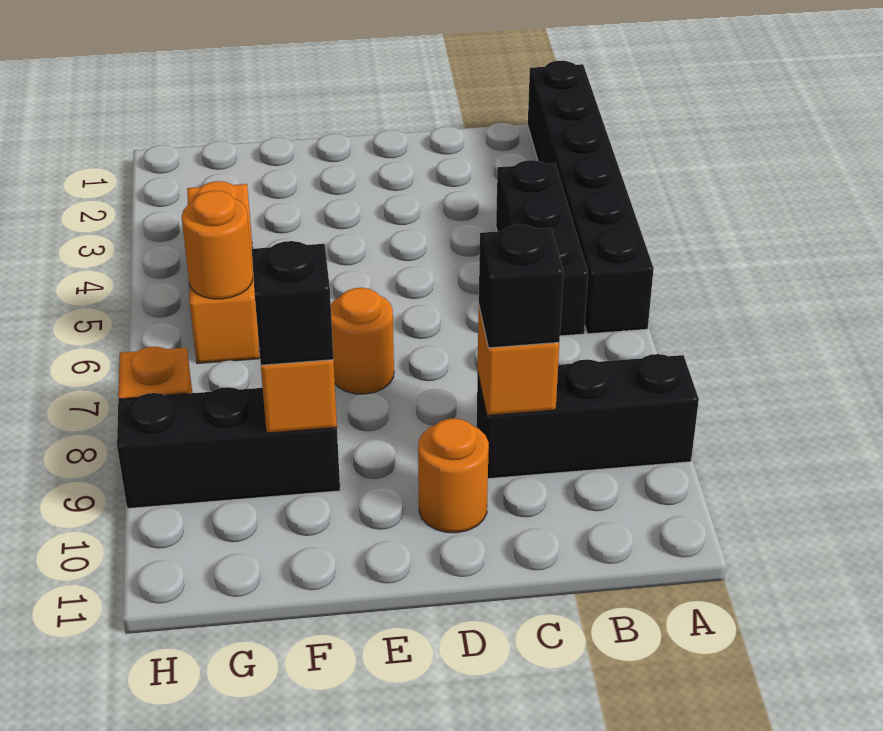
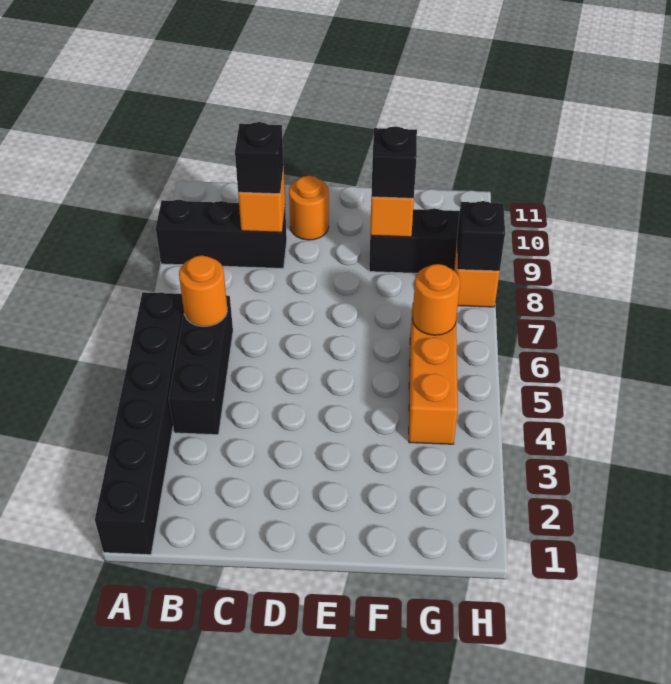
orange round brick E7 level 1 -> orange round brick B6 level 2
none -> black brick H8 level 2

